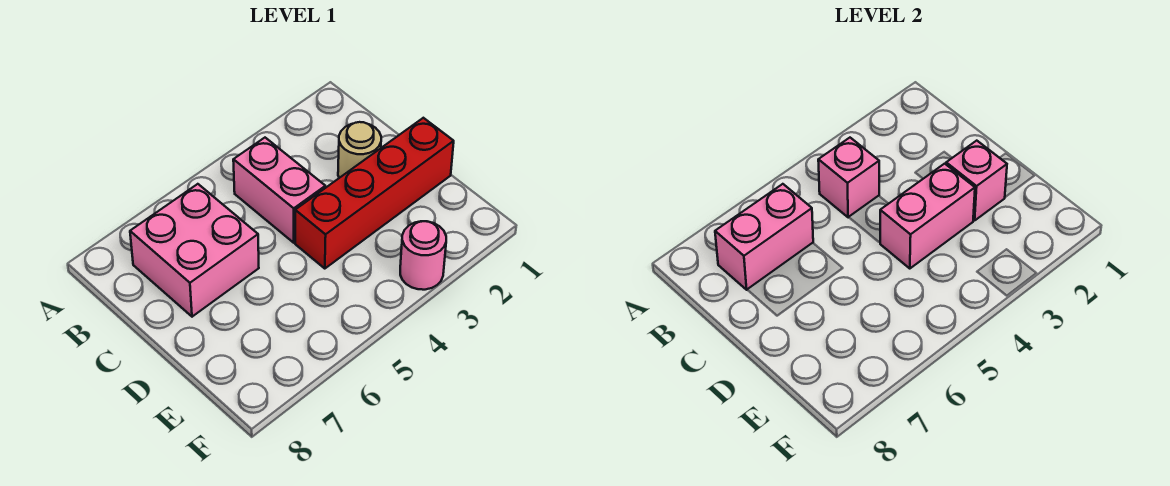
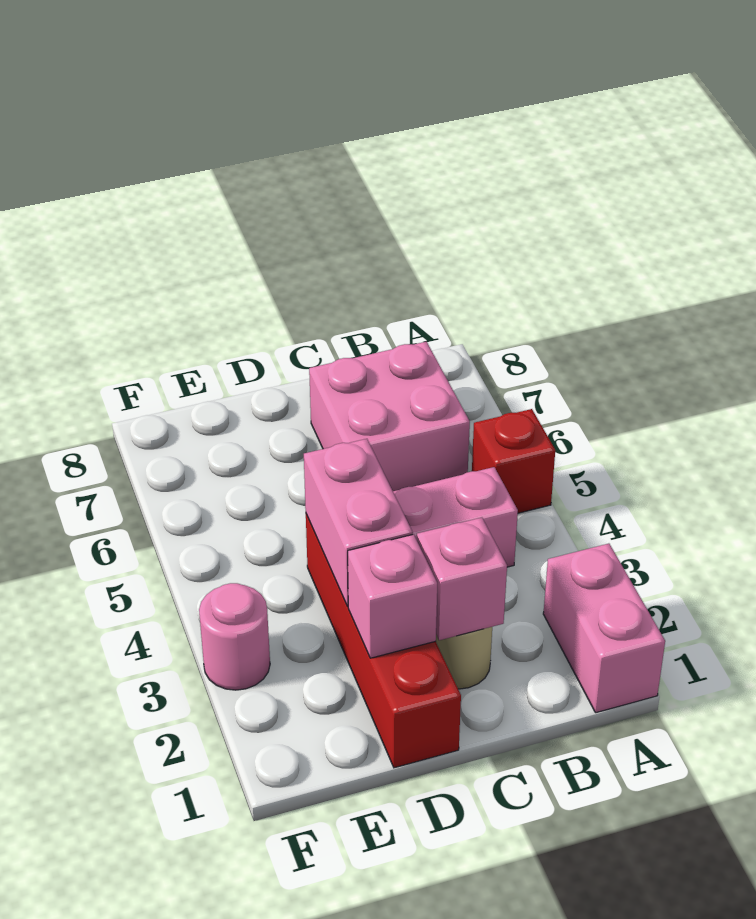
none -> red brick A5 level 1
pink brick B4 level 2 -> pink brick C2 level 2
pink brick B6:B7 level 2 -> pink brick A1:A2 level 1

